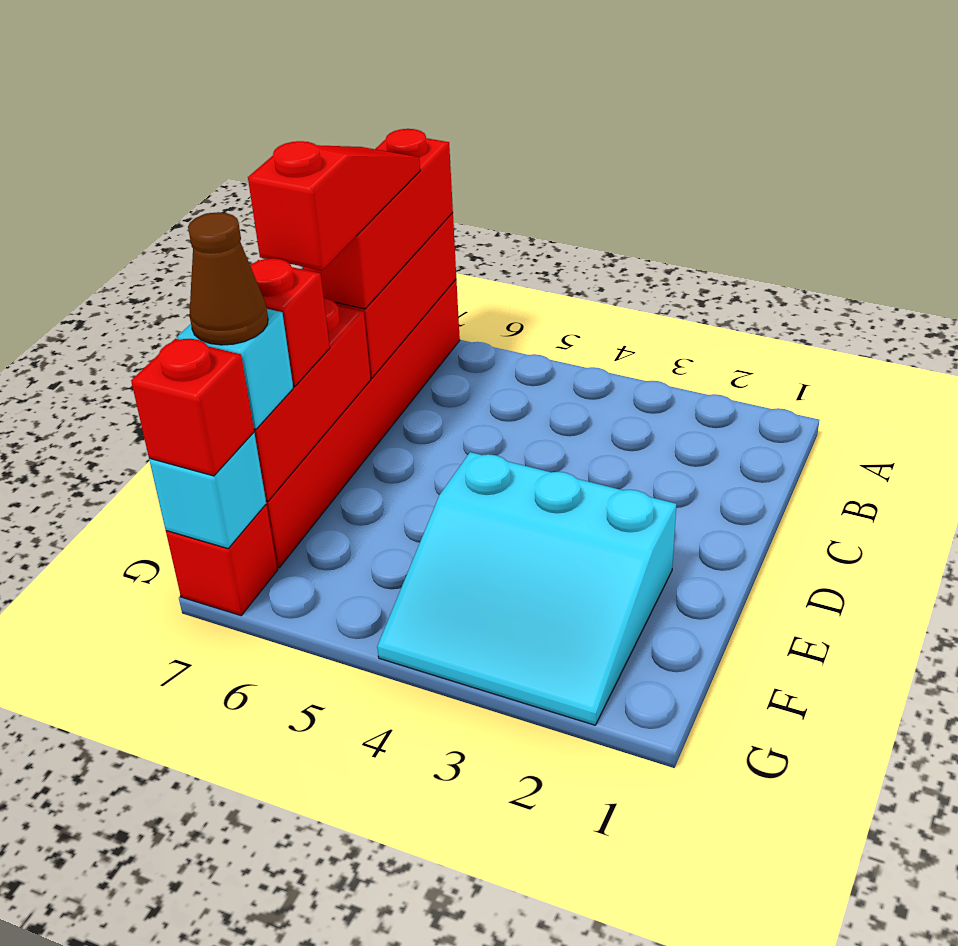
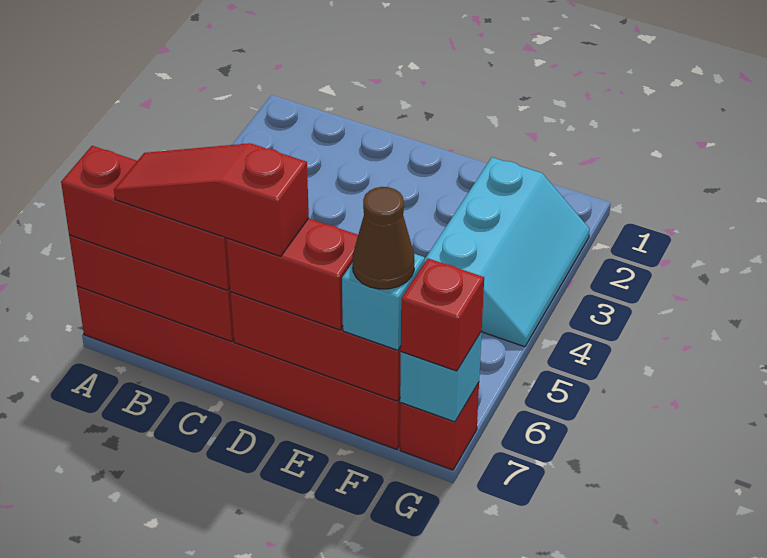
cyan slope E2:G4 level 1 top E -> cyan slope F2:G4 level 1 top F
red brick E7 level 3 -> red brick D7:E7 level 3

